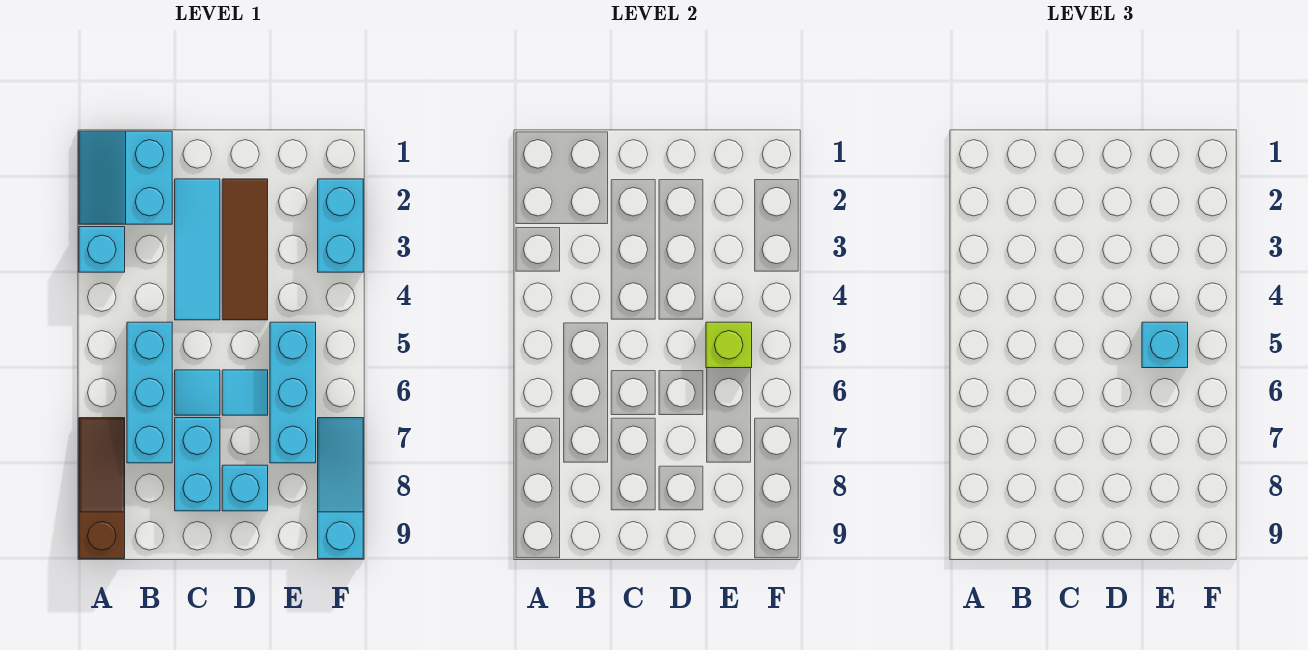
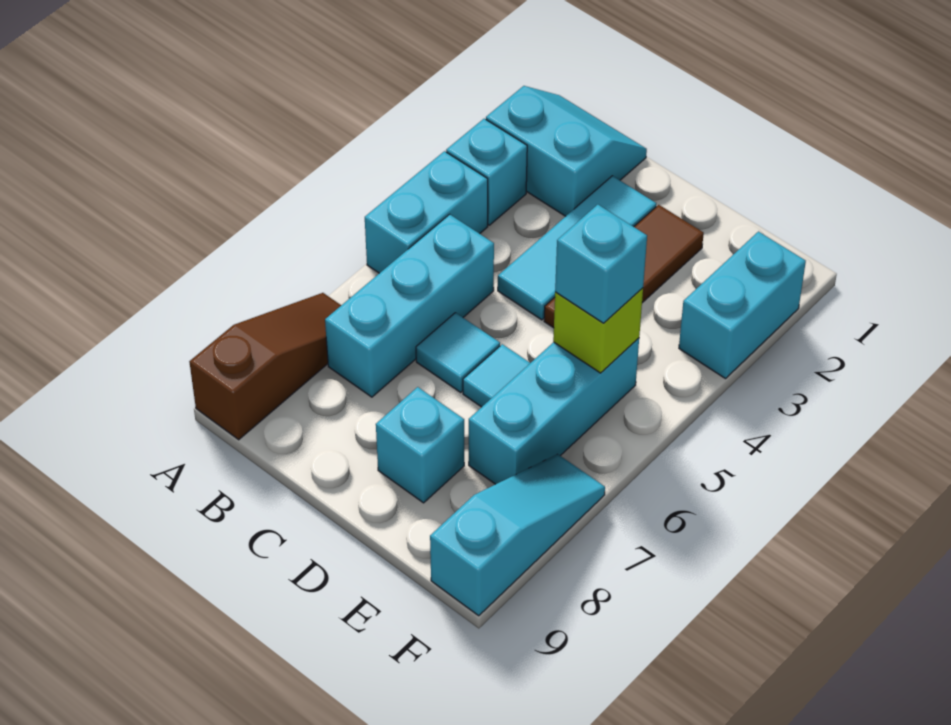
cyan slope A1:B2 level 1 top B -> cyan slope A1:B2 level 1 top 2
cyan brick C7:C8 level 1 -> cyan brick A4:A5 level 1

